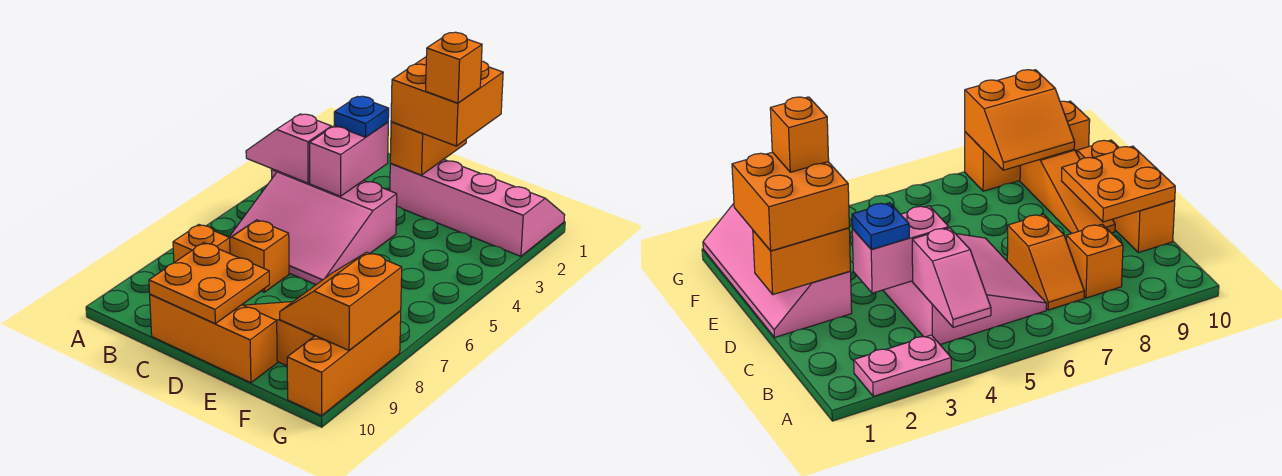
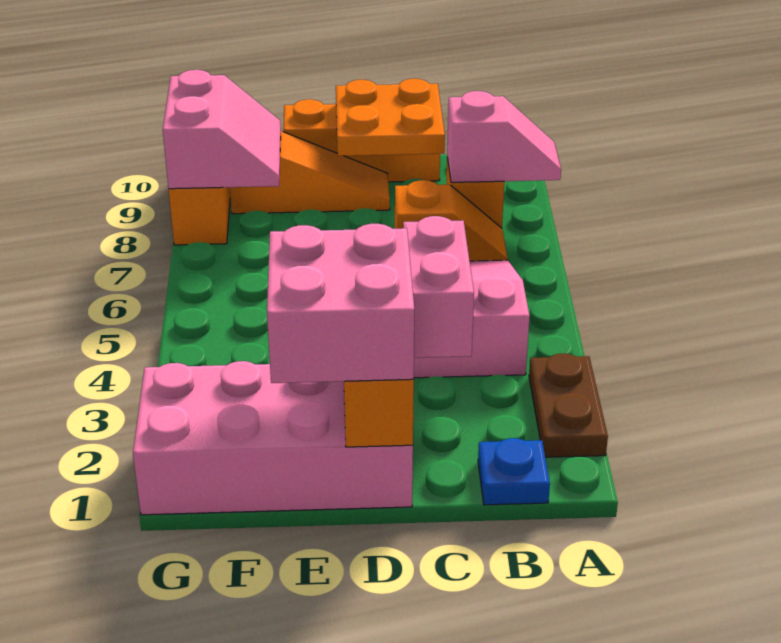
pink plate A2:A3 level 1 -> brown plate A2:A3 level 1
pink slope A4:B4 level 2 top B -> pink slope A8:B8 level 2 top B
blue plate C3 level 3 -> blue plate B1 level 1
pink slope D1:G2 level 1 top 2 -> pink brick D1:G2 level 1
orange brick D1:E2 level 3 -> pink brick D1:E2 level 3
orange brick E2 level 4 -> none
orange slope F8:G9 level 2 top G -> pink slope F8:G9 level 2 top G

